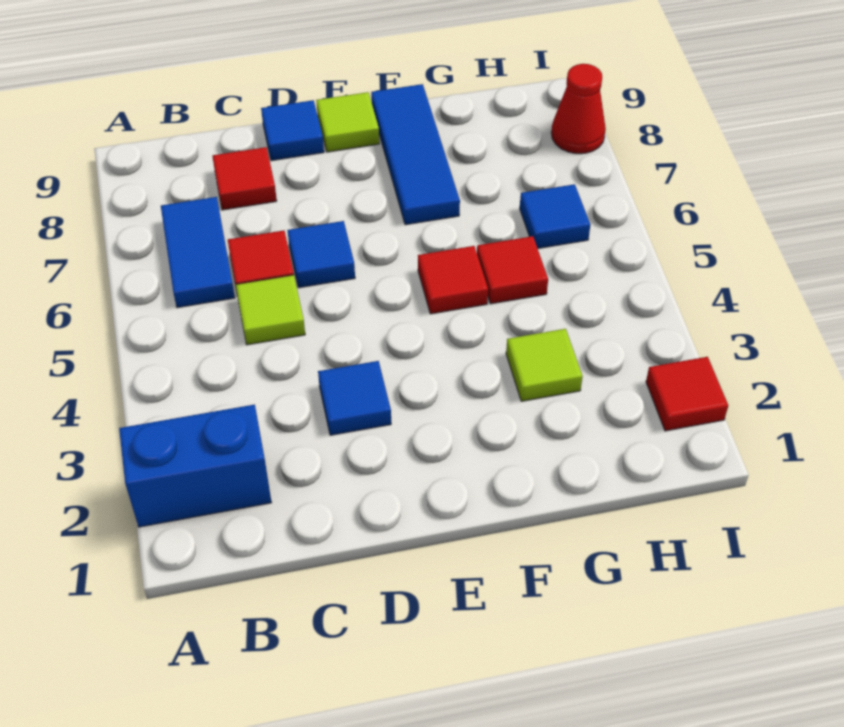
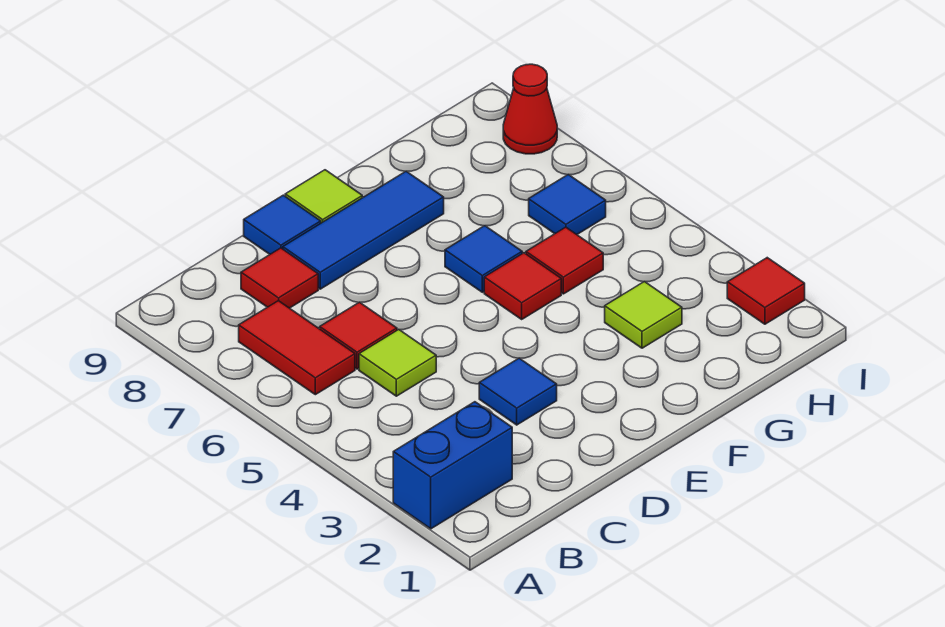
blue tile B6:B7 level 1 -> red tile B6:B7 level 1
blue tile D6 level 1 -> blue tile F6 level 1
blue tile F7:F9 level 1 -> blue tile D8:F8 level 1

